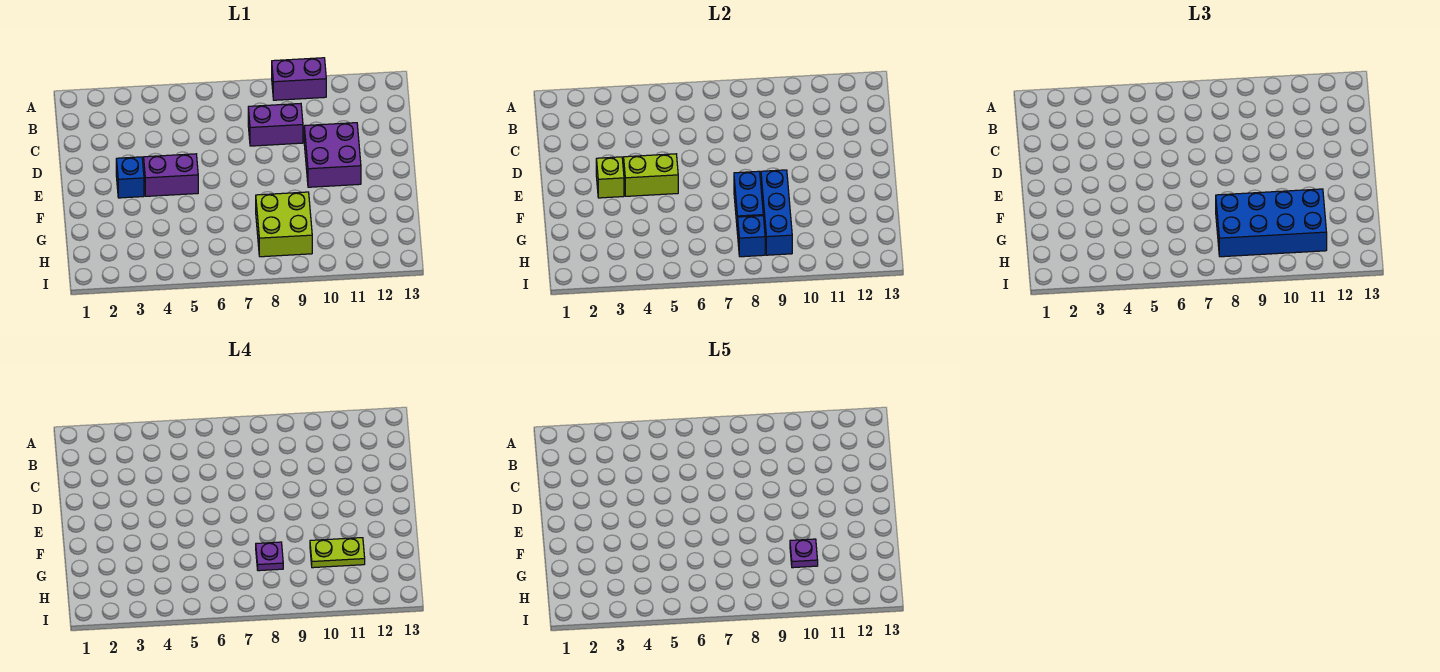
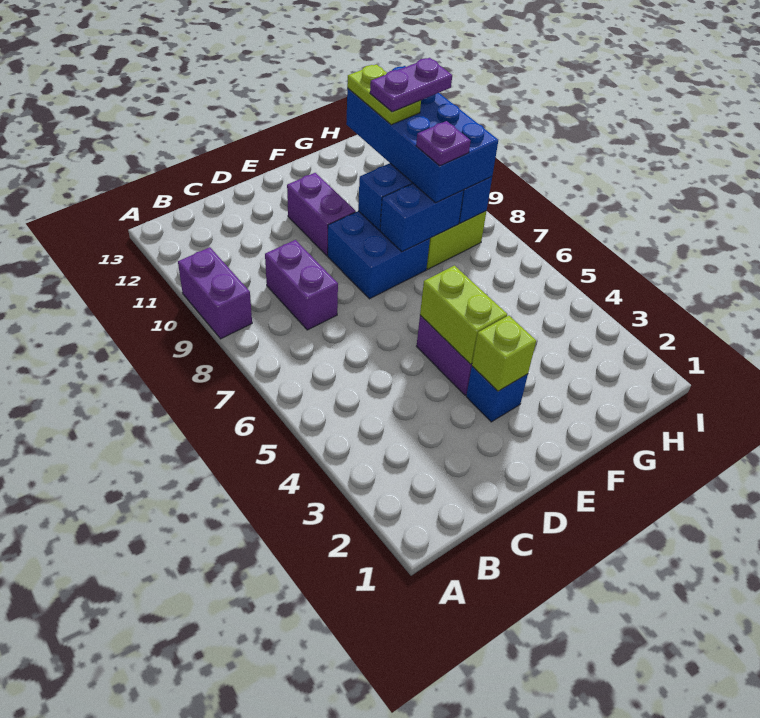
purple brick D10:E11 level 1 -> purple brick E10:E11 level 1
none -> blue brick E8:F9 level 1
purple plate G10 level 5 -> purple plate G10:H10 level 5

